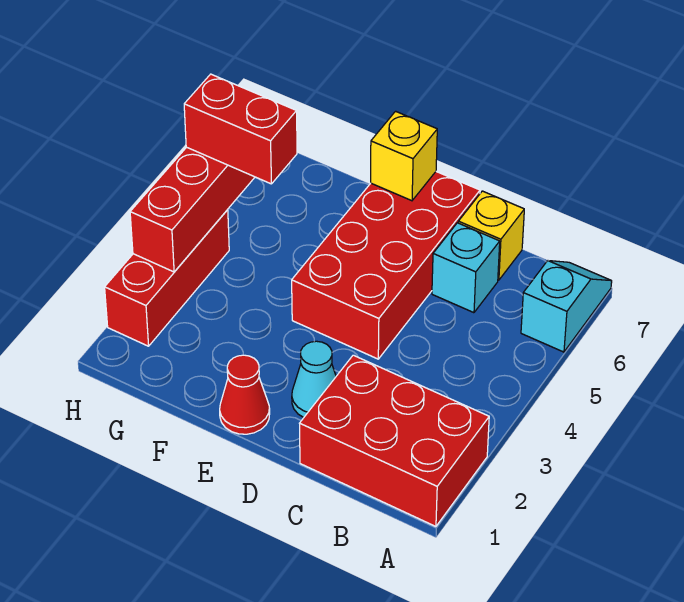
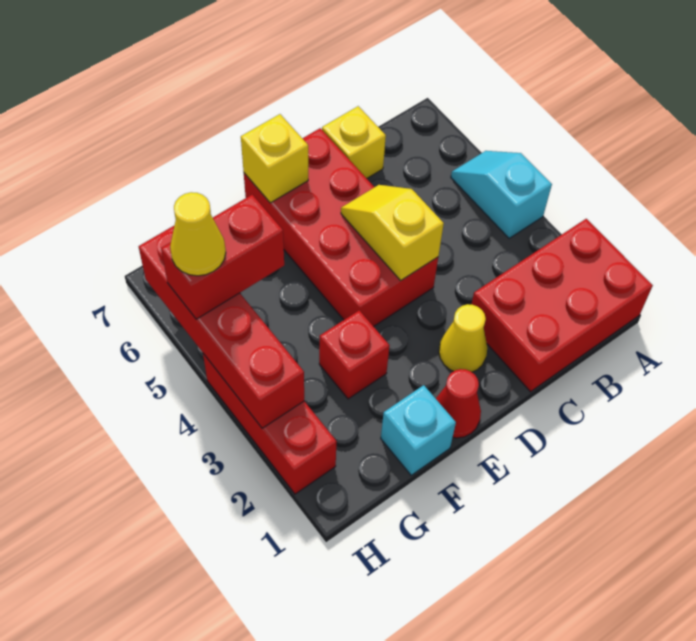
cyan slope A6:A7 level 1 top 6 -> cyan slope A4:A5 level 1 top 4
cyan brick C6 level 1 -> cyan brick F1 level 1
cyan cone D2 level 1 -> yellow cone D2 level 1
none -> yellow slope D4:D5 level 2 top 4
none -> red brick F3 level 1
none -> yellow cone H5 level 4

